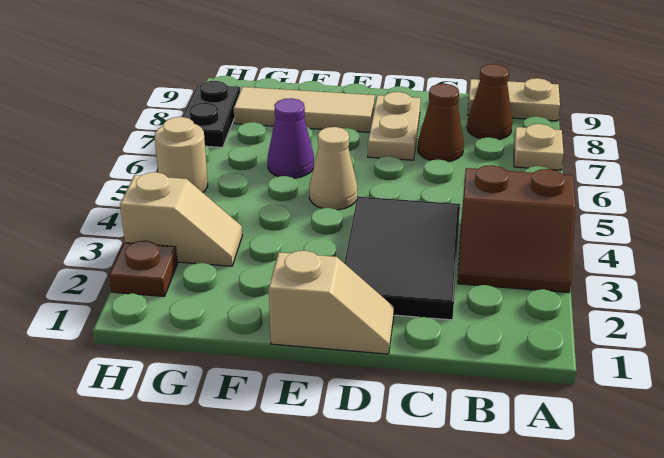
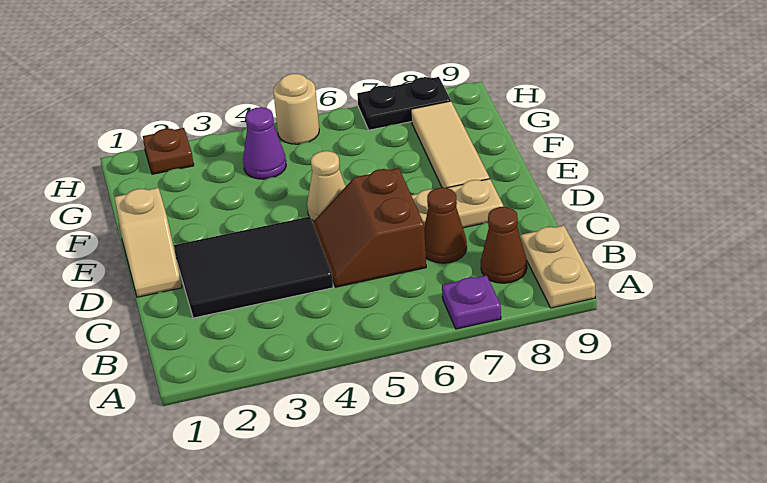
brown slope A3:B4 level 1 top 4 -> brown slope C5:D6 level 1 top 6
tan plate A7 level 1 -> purple plate A7 level 1
purple cone F6 level 1 -> purple cone G4 level 1
tan slope G3:H3 level 1 top H -> none

